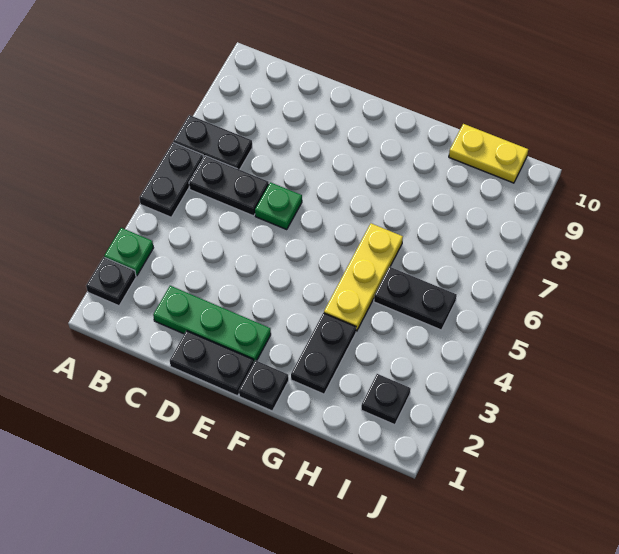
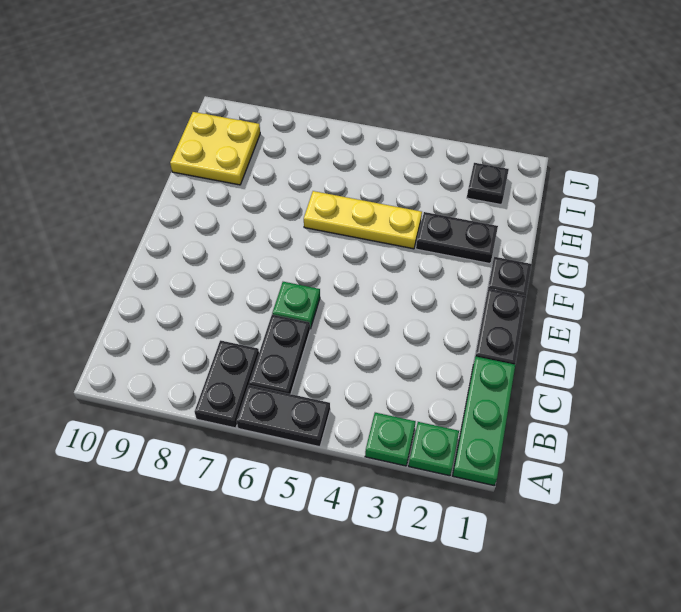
black plate A2 level 1 -> green plate A2 level 1
green plate C2:E2 level 1 -> green plate A1:C1 level 1
black plate H5:I5 level 1 -> none
yellow plate H10:I10 level 1 -> yellow plate H9:I10 level 1

